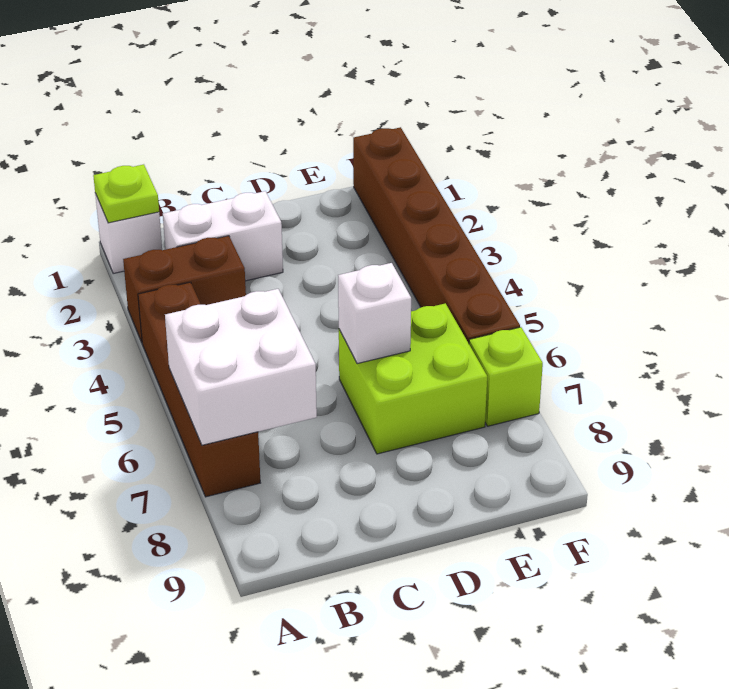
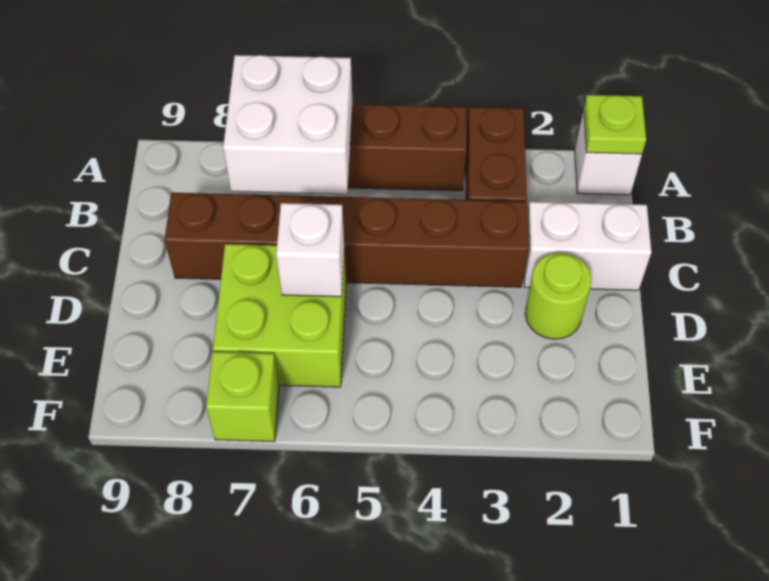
white brick B2:C2 level 1 -> white brick C1:C2 level 1
none -> lime round brick D2 level 1
brown brick F1:F6 level 1 -> brown brick C3:C8 level 1

